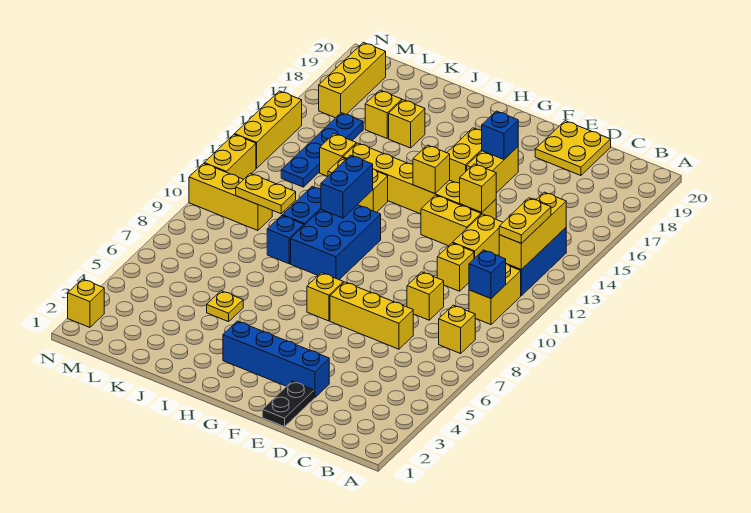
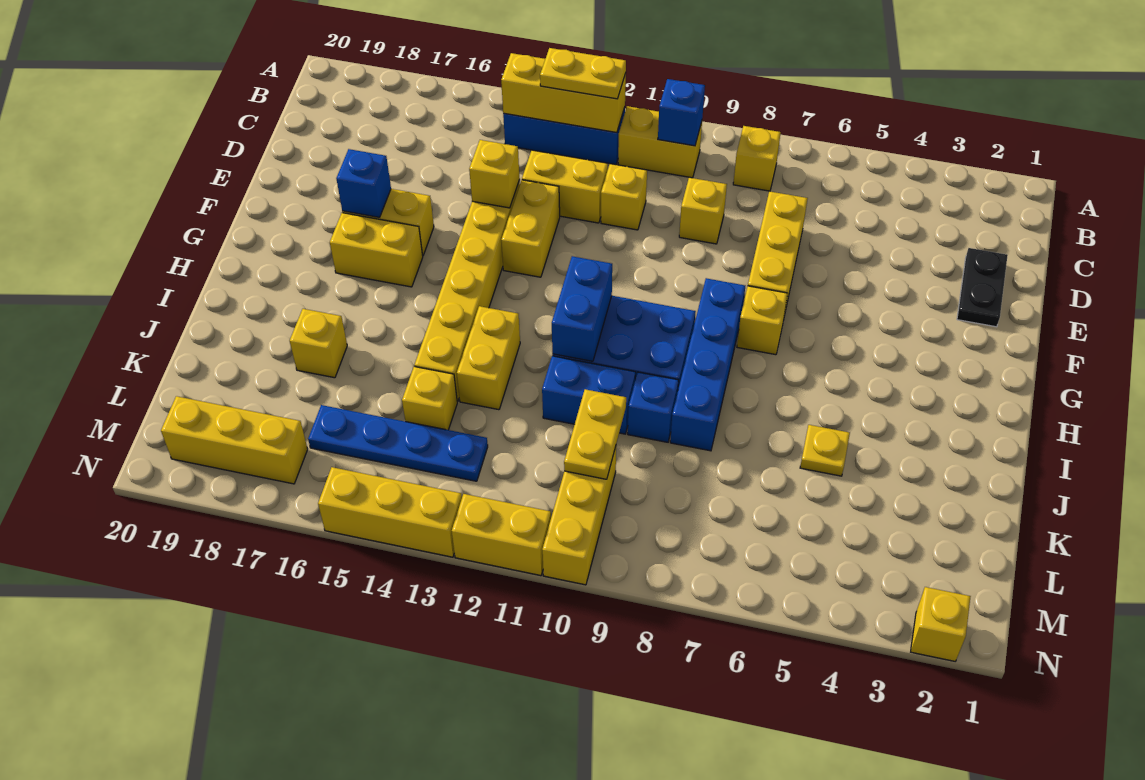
yellow plate D19:E20 level 1 -> none
black plate E1:E2 level 1 -> black plate D2:E2 level 1
blue brick E3:H3 level 1 -> blue brick G8:J8 level 1
yellow brick G14 level 2 -> none
blue brick I11:I12 level 2 -> blue brick H11:I11 level 2
yellow brick K17 level 1 -> none

